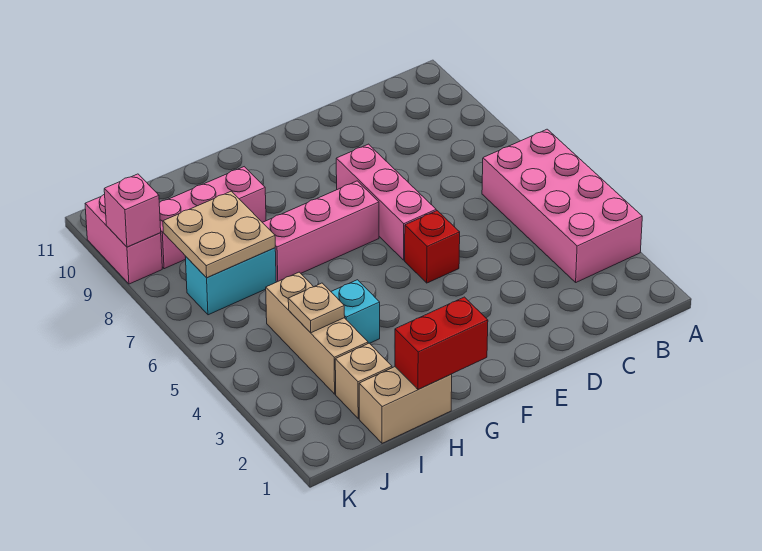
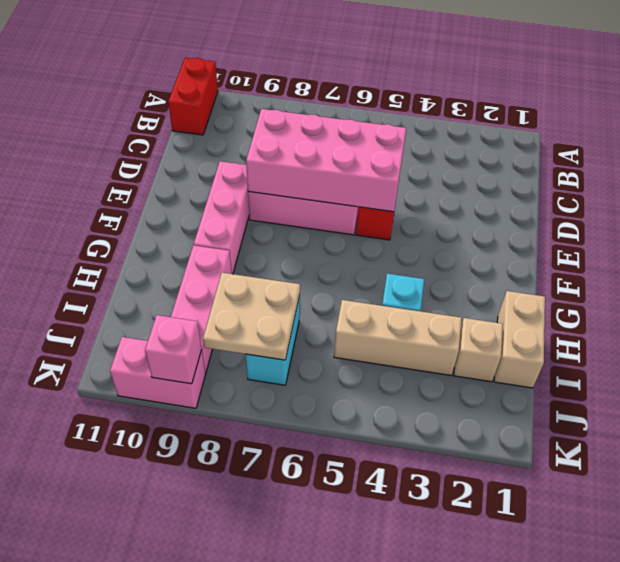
pink brick A3:B6 level 1 -> pink brick D5:E8 level 2
pink brick F7:H7 level 1 -> pink brick E9:G9 level 1
red brick G1:H1 level 2 -> red brick A11:B11 level 1
tan plate I4 level 2 -> none

